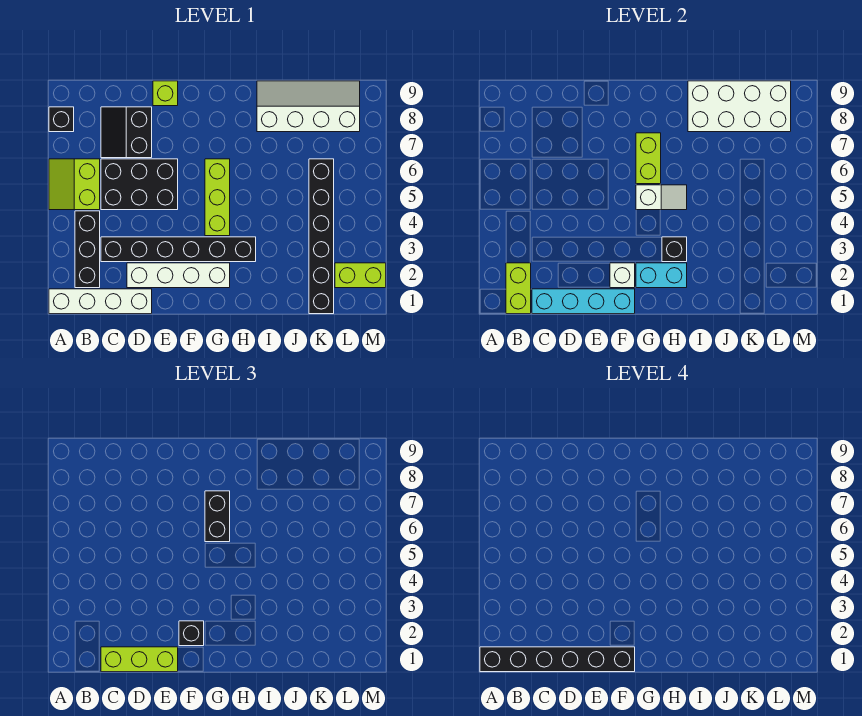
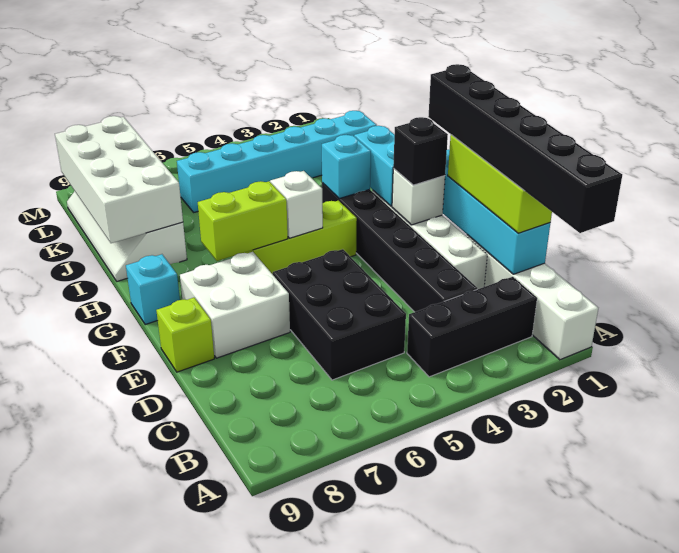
lime slope A5:B6 level 1 top B -> none
black brick A8 level 1 -> none
lime brick B1:B2 level 2 -> none
black slope C7:D8 level 1 top D -> none
none -> white brick E7:F8 level 1
black brick G6:G7 level 3 -> none
none -> cyan brick G9 level 1
black brick H3 level 2 -> cyan brick H3 level 2
black brick K1:K6 level 1 -> cyan brick K1:K6 level 1
lime brick L2:M2 level 1 -> none

